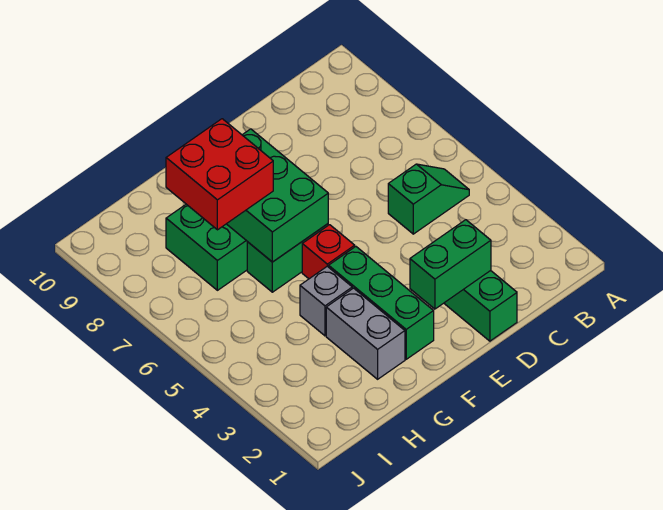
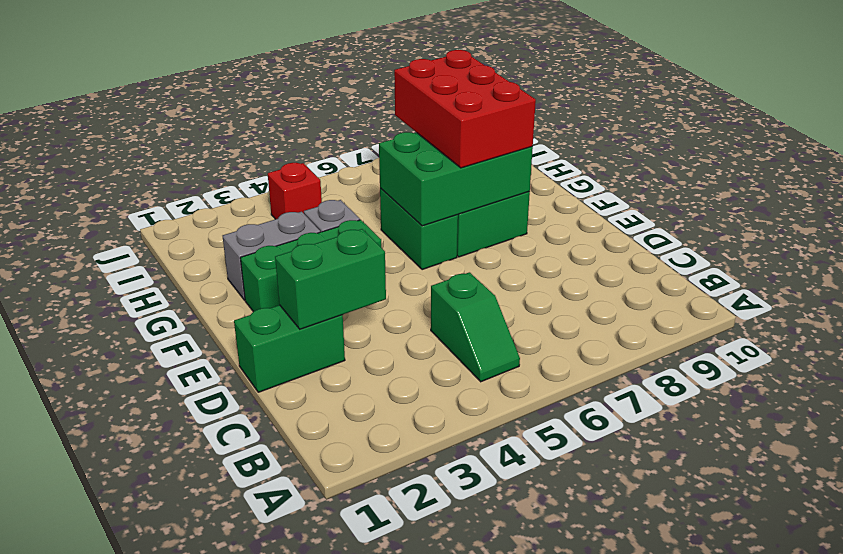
green brick D2:E2 level 2 -> green brick D2:D3 level 2
red brick F5 level 1 -> red brick I4 level 1
red brick G7:H8 level 3 -> red brick F7:H8 level 3

